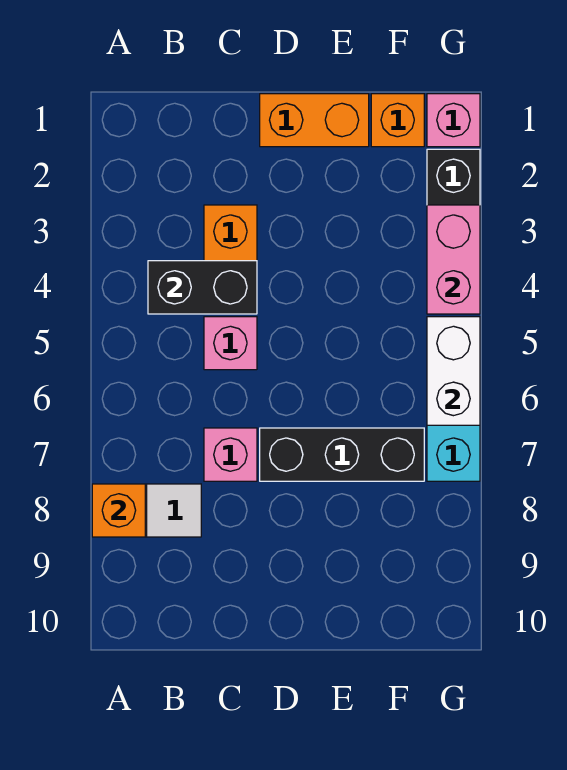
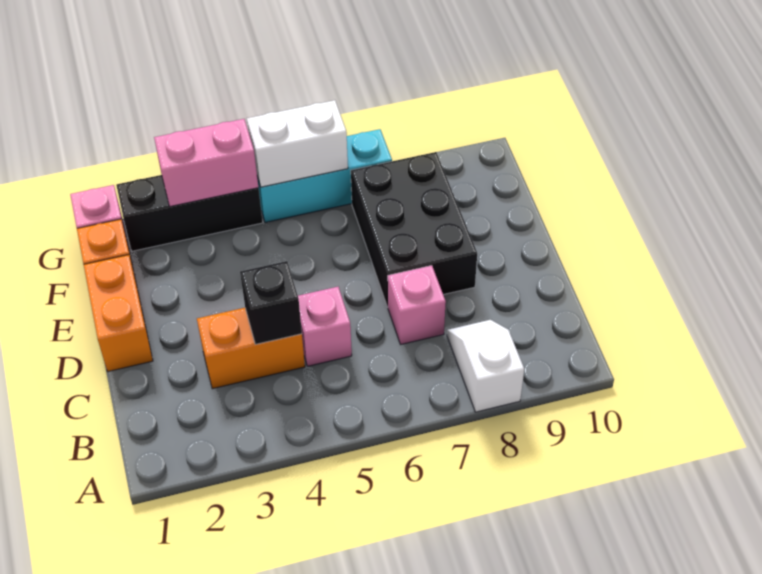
orange brick A8 level 2 -> none
black brick B4:C4 level 2 -> black brick C4 level 2
black brick D7:F7 level 1 -> black brick D7:F8 level 1

